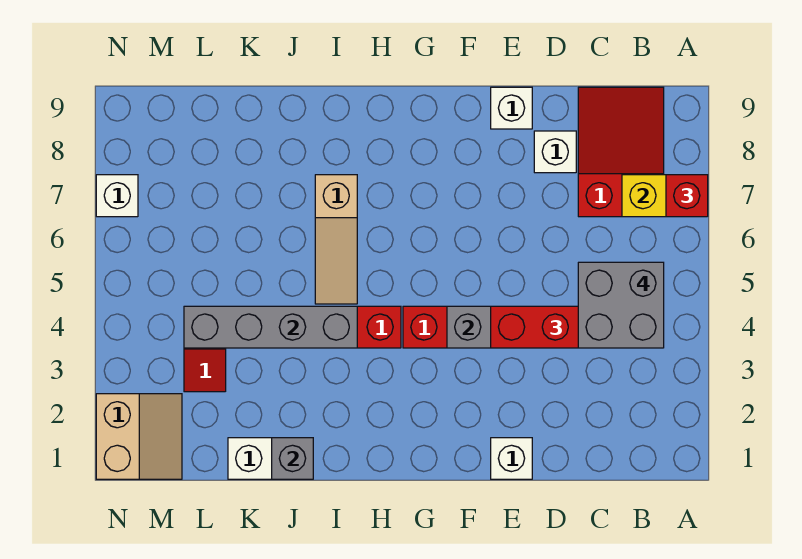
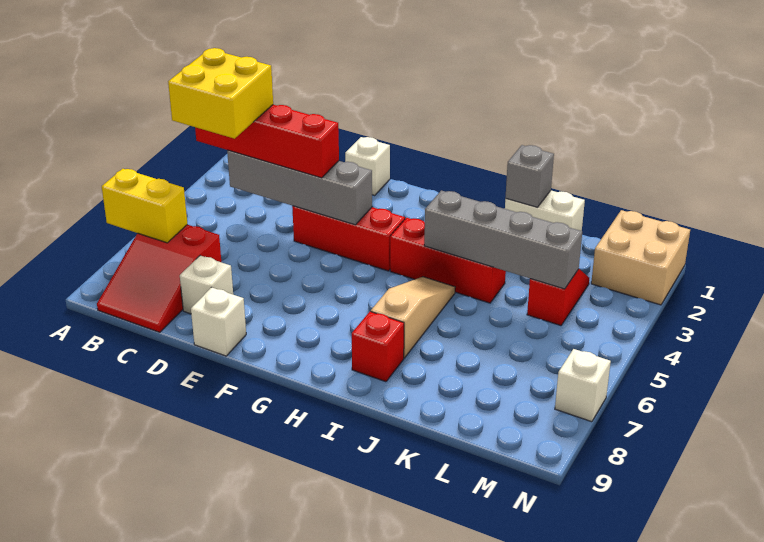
red brick A7 level 3 -> red brick I8 level 1
grey brick B4:C5 level 4 -> yellow brick B4:C5 level 4
tan slope M1:N2 level 1 top N -> tan brick M1:N2 level 1

